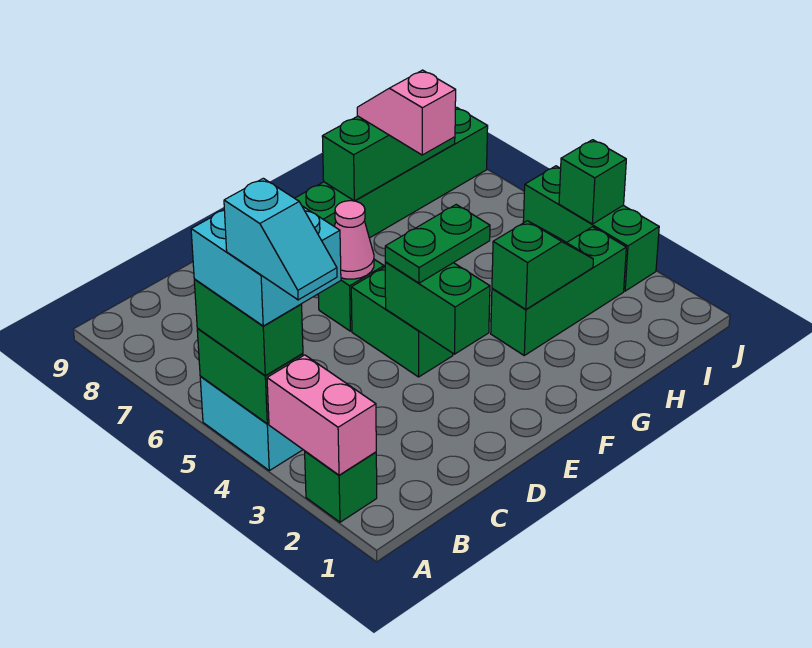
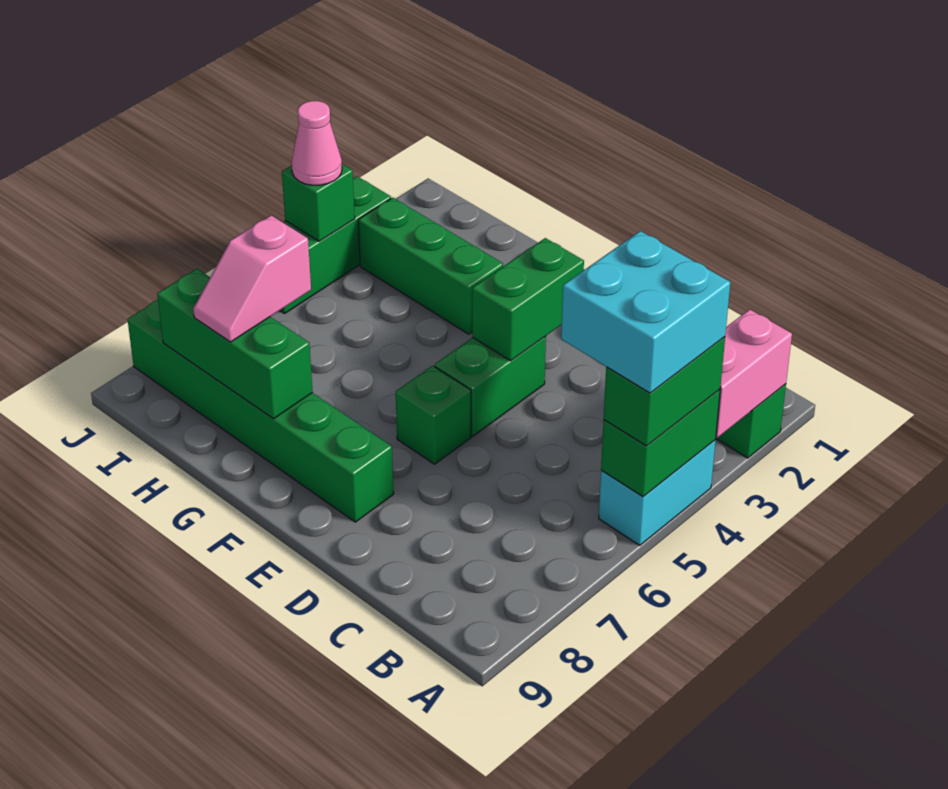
cyan slope A3:A4 level 5 top 4 -> none
green plate E4:F4 level 3 -> none
pink cone E6 level 2 -> pink cone J4 level 3
green slope G3:H3 level 2 top G -> none

